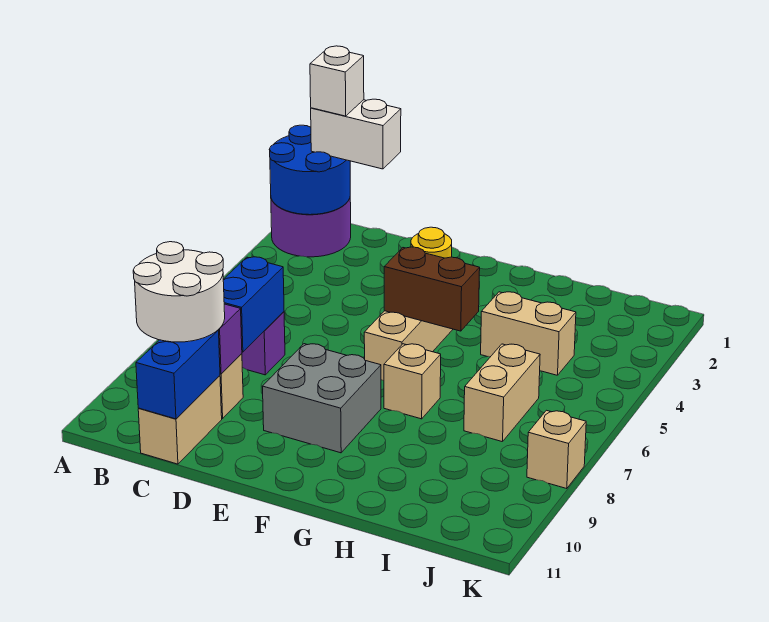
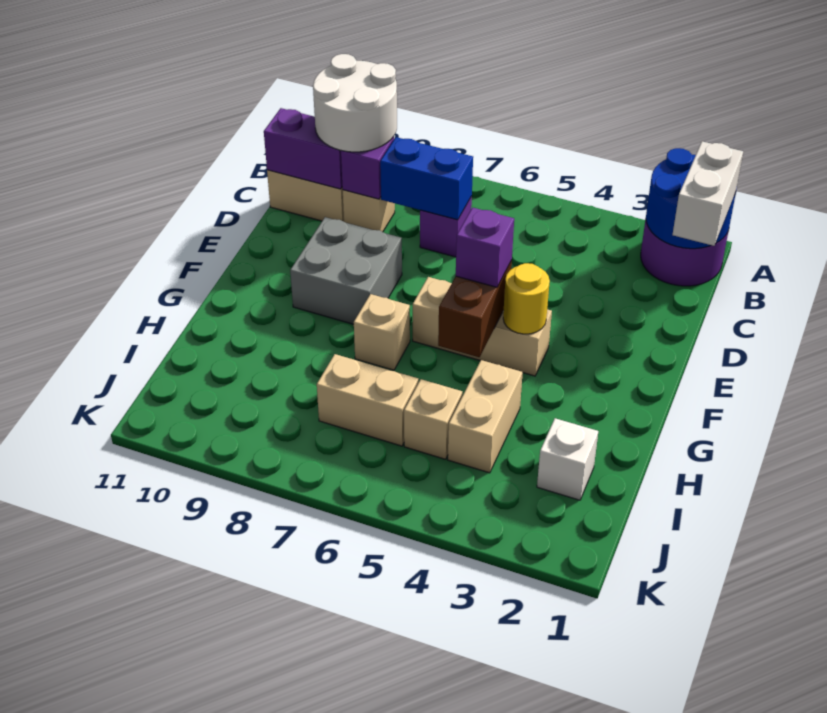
white brick B1 level 4 -> white brick I2 level 1
blue brick C10:C11 level 2 -> purple brick C10:C11 level 2
none -> purple brick F5 level 3
tan brick K8 level 1 -> tan brick I5 level 1

